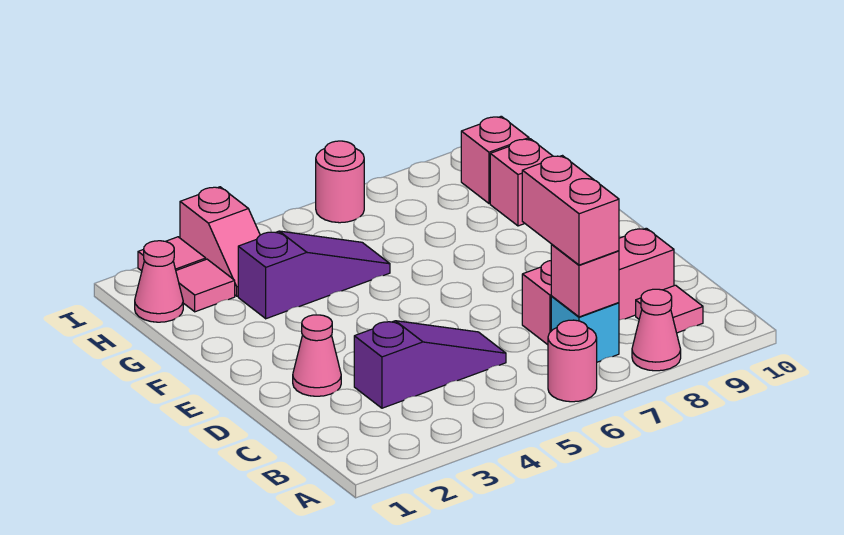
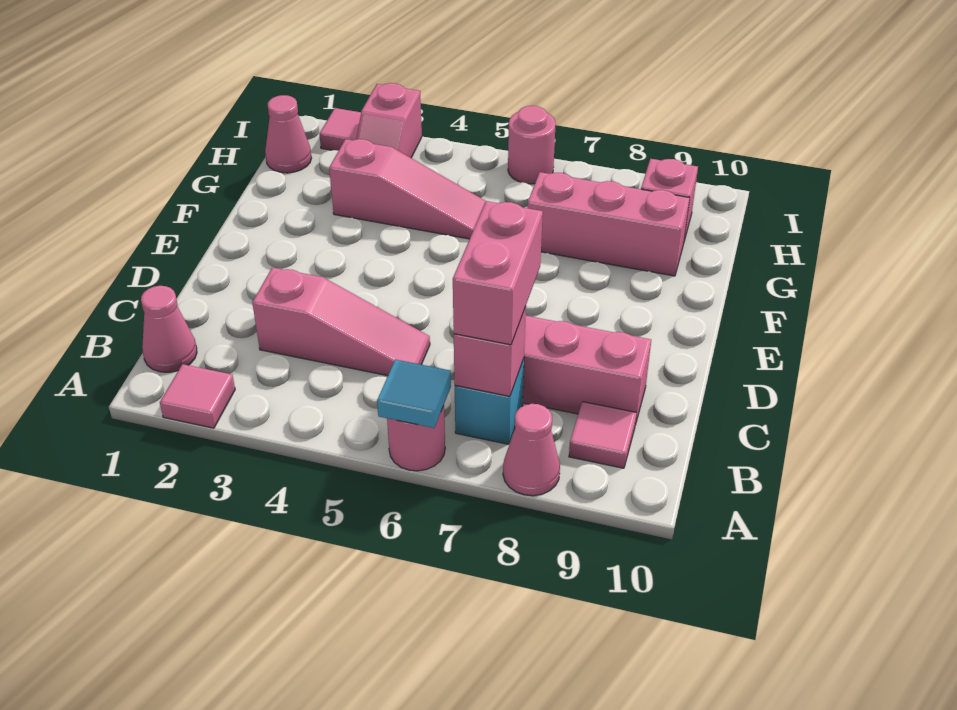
none -> cyan tile A6 level 2
purple slope C3:C5 level 1 top 3 -> pink slope C3:C5 level 1 top 3
pink cone D2 level 1 -> pink cone B1 level 1
purple slope G3:G5 level 1 top 3 -> pink slope G3:G5 level 1 top 3
pink brick G9 level 1 -> pink brick G7:G9 level 1
pink tile H2 level 1 -> pink tile A2 level 1

